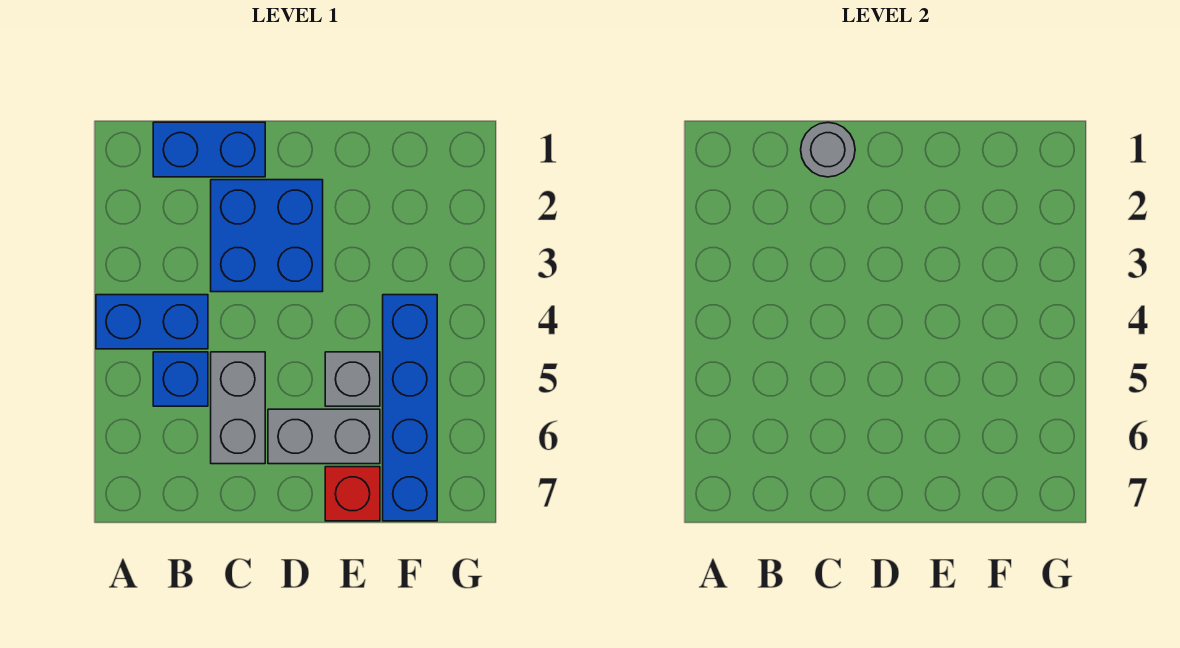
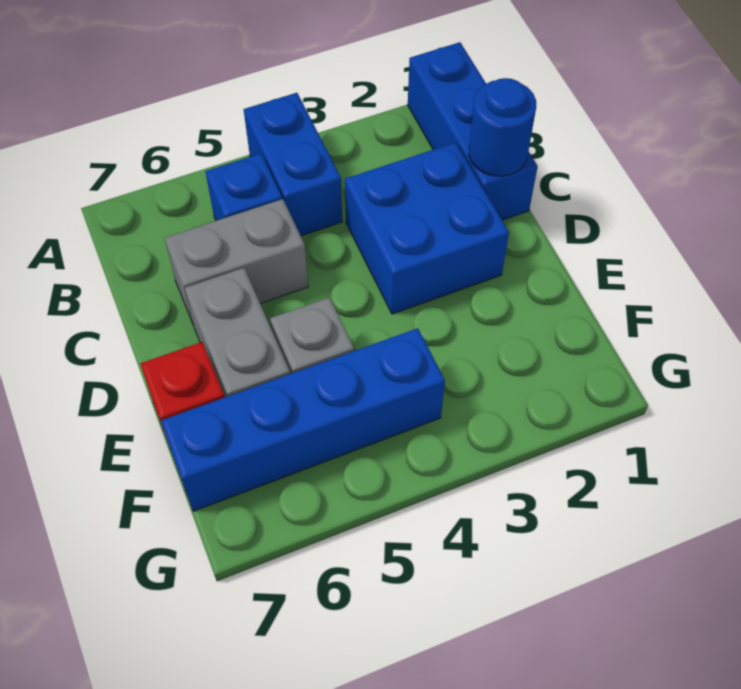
blue brick B1:C1 level 1 -> blue brick A1:C1 level 1
grey round brick C1 level 2 -> blue round brick C1 level 2

